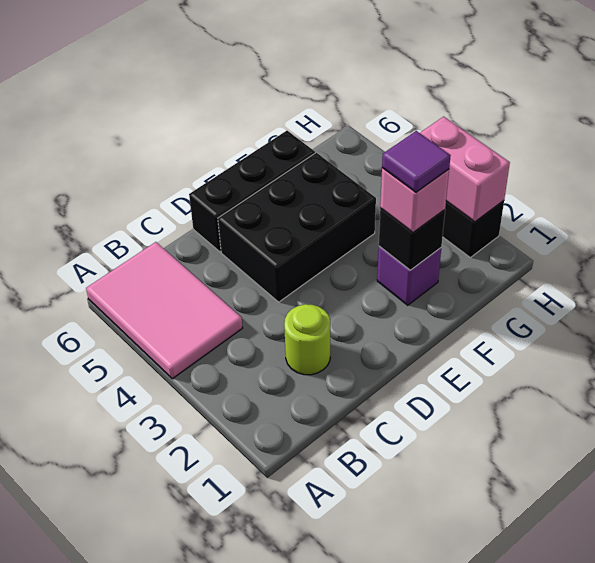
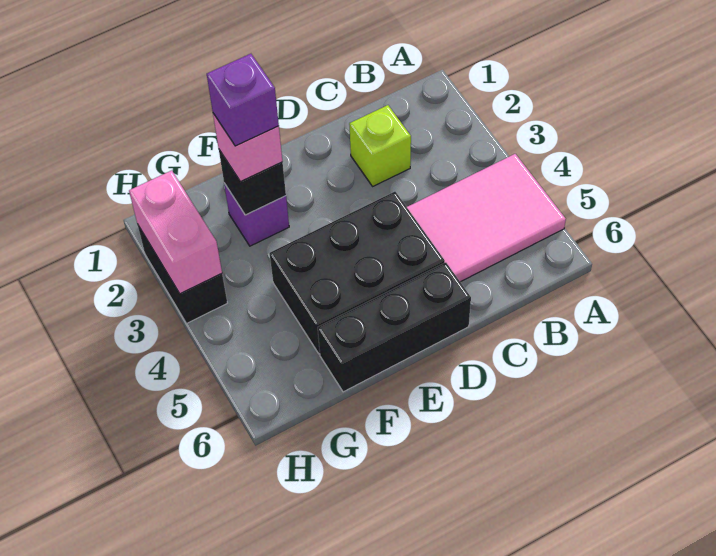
pink tile A4:B6 level 1 -> pink tile A4:C5 level 1
lime round brick C2 level 1 -> lime brick C2 level 1
purple tile F2 level 4 -> purple brick F2 level 4

